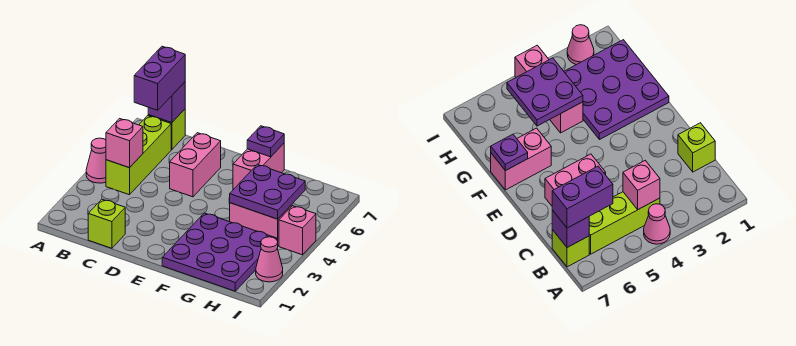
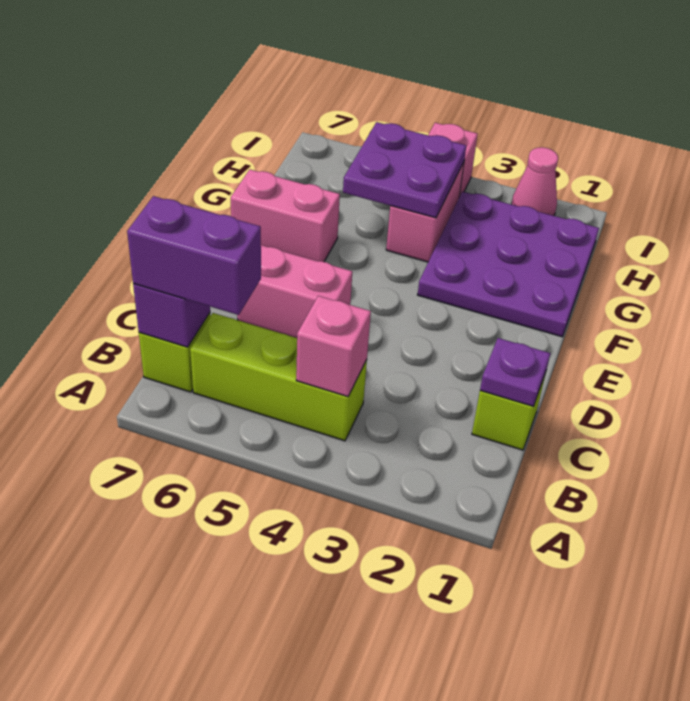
pink cone A4 level 1 -> none
purple plate F7 level 2 -> purple plate C1 level 2

